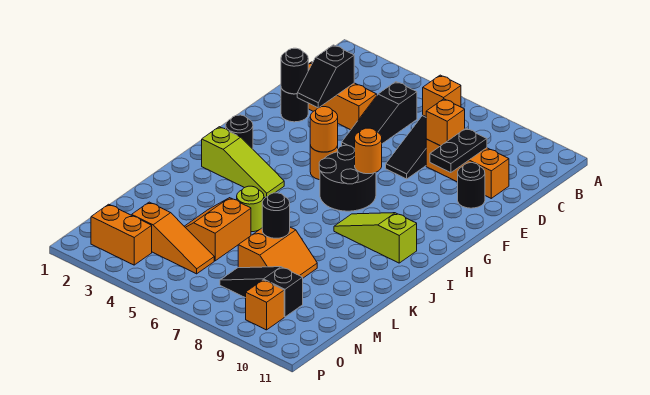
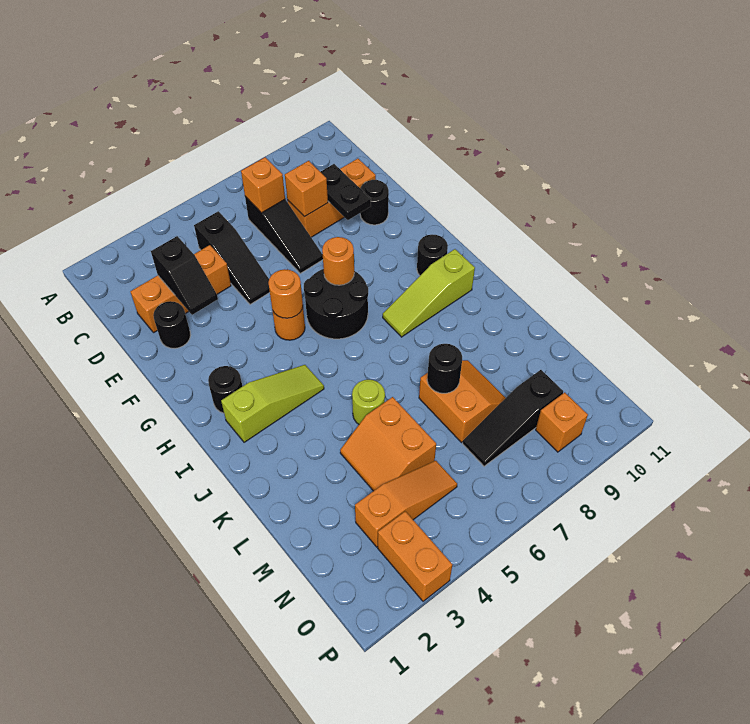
black round brick E2 level 2 -> black round brick H10 level 1
orange brick O2:O3 level 1 -> orange brick O3:P3 level 1

